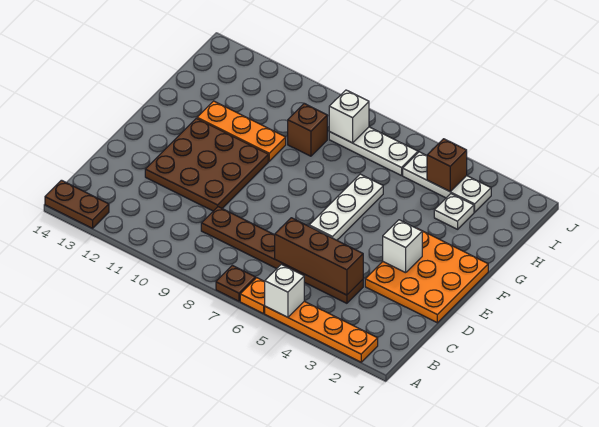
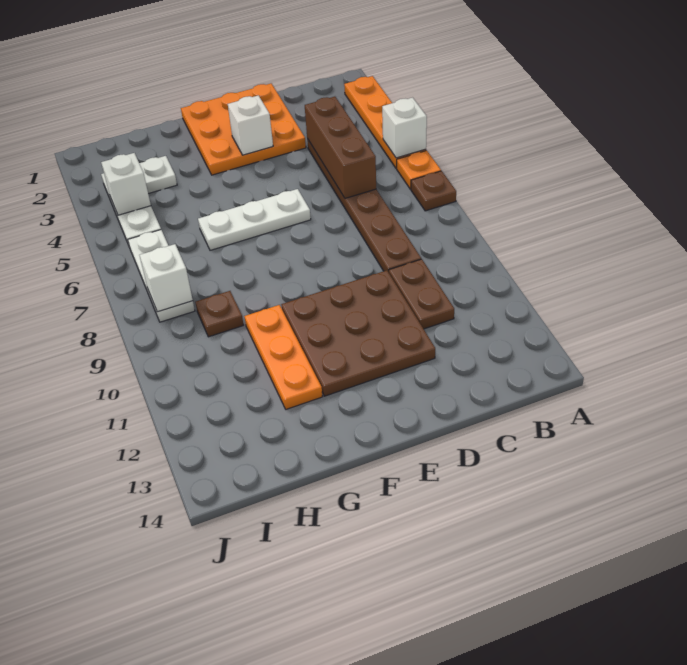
brown plate A13:A14 level 1 -> brown plate C10:C11 level 1
brown brick H9 level 1 -> brown plate H9 level 1
brown brick I4 level 2 -> white brick I4 level 2

